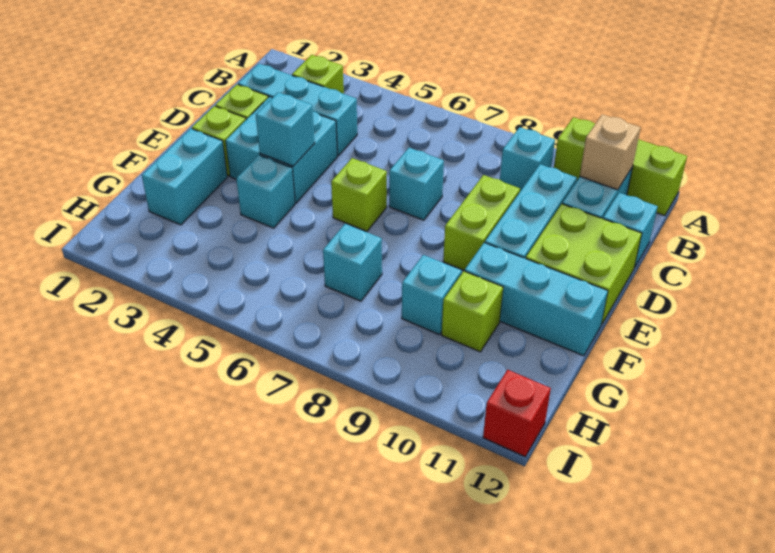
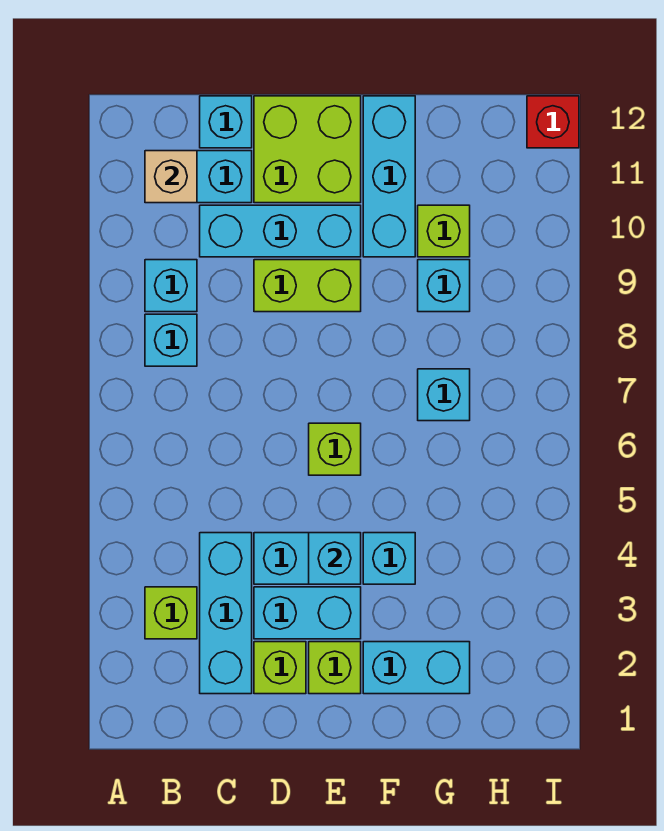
lime brick A10:A12 level 1 -> none
cyan brick D7 level 1 -> cyan brick B8 level 1

